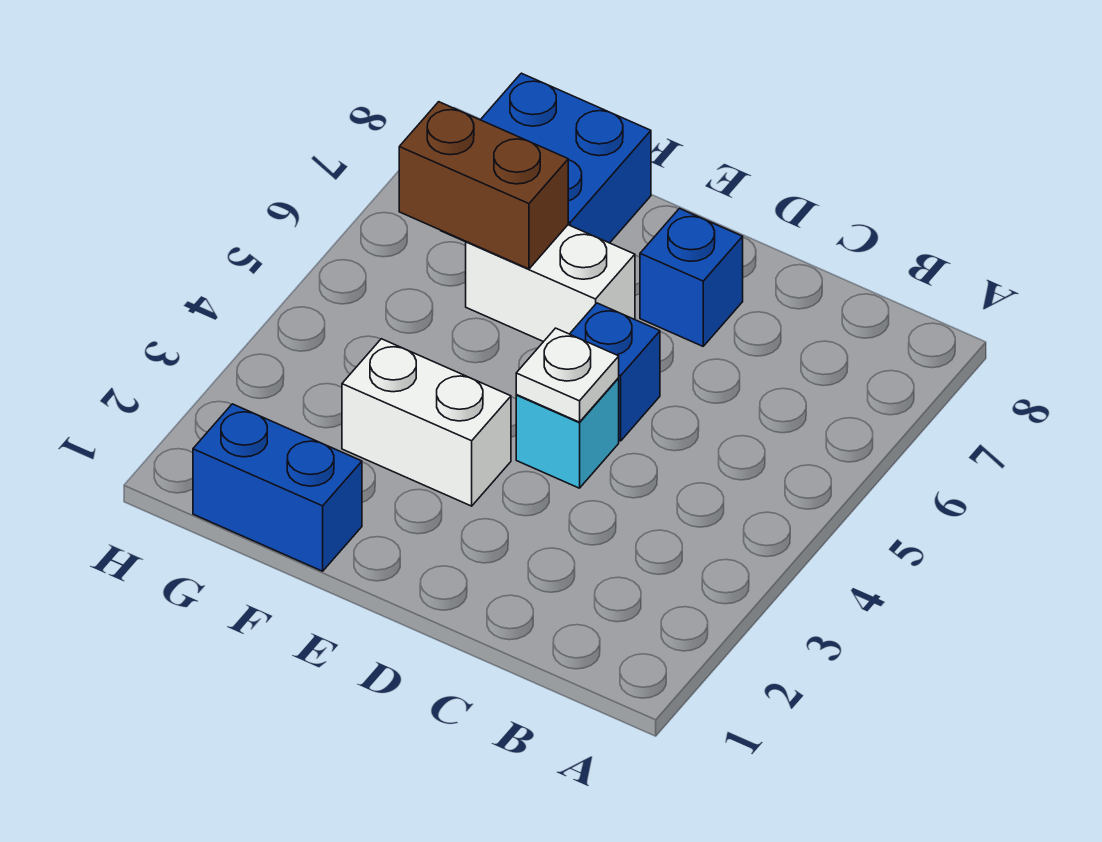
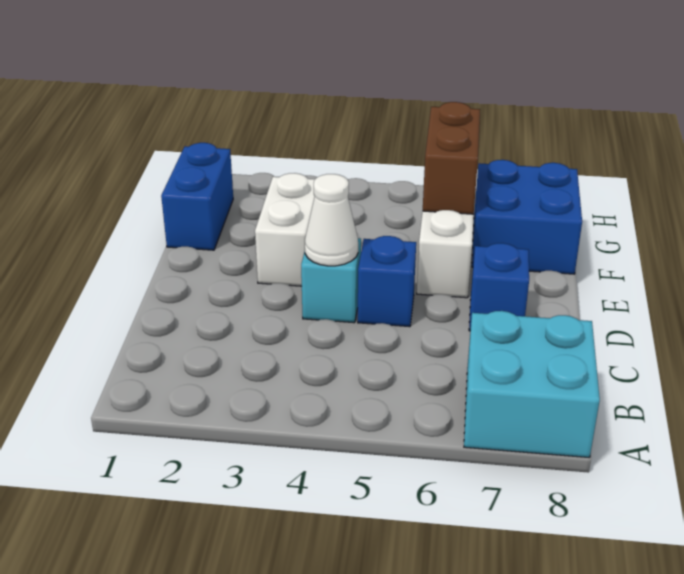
none -> cyan brick A7:B8 level 1
white plate D4 level 2 -> white cone D4 level 2

